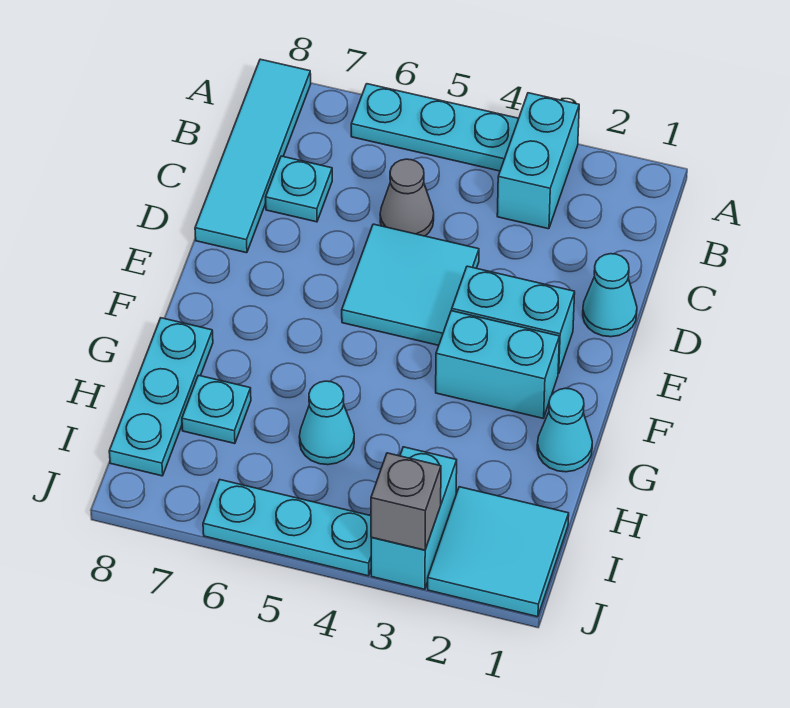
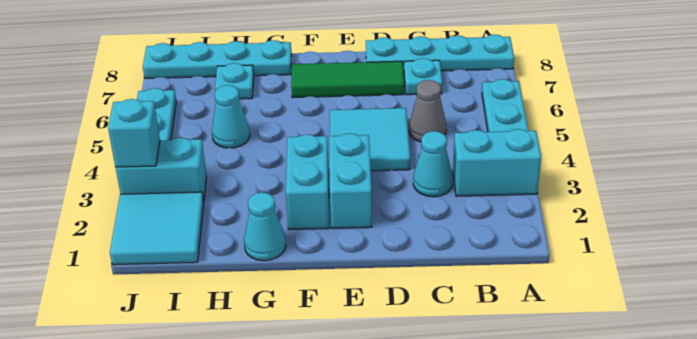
cyan tile A8:D8 level 1 -> cyan plate A8:D8 level 1
cyan cone D1 level 1 -> cyan cone C3 level 1
none -> green tile D7:F7 level 1
cyan plate G8:I8 level 1 -> cyan plate G8:J8 level 1
grey brick J3 level 2 -> cyan brick J3 level 2

